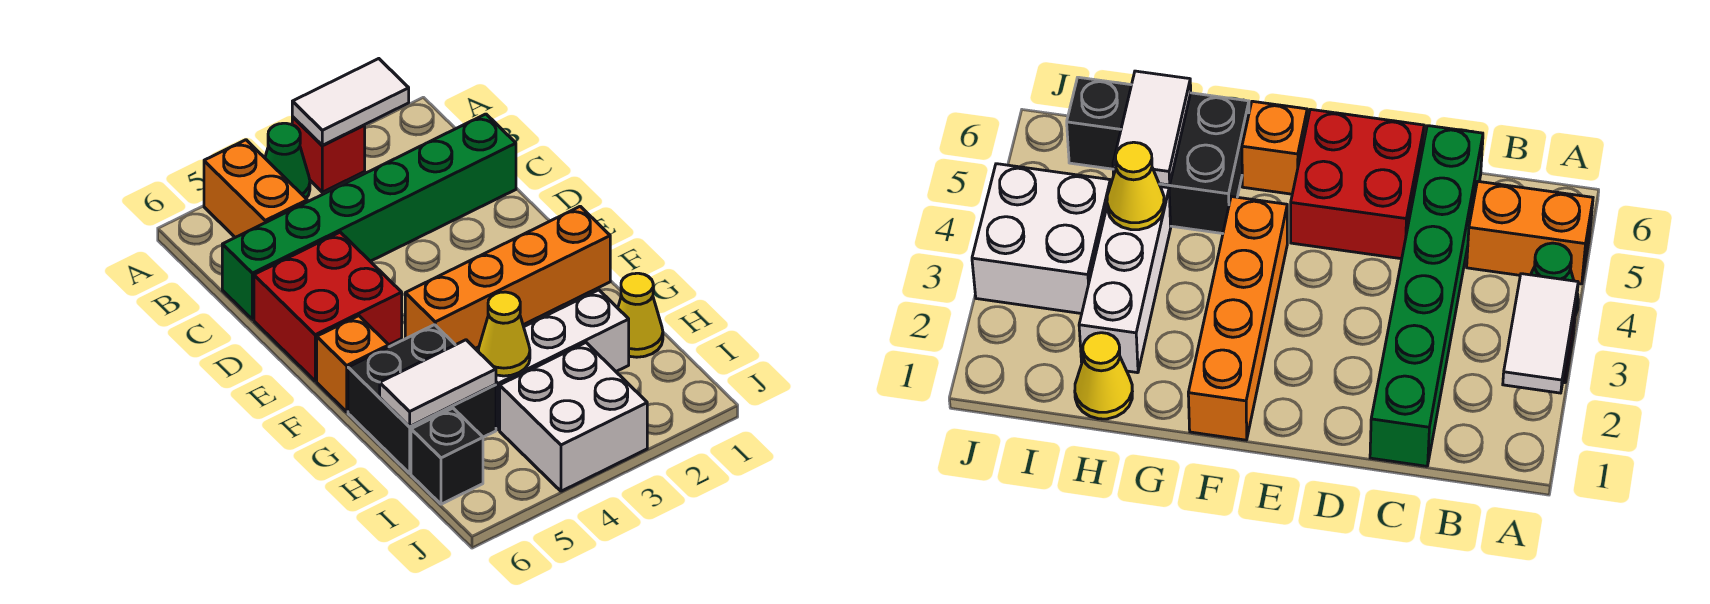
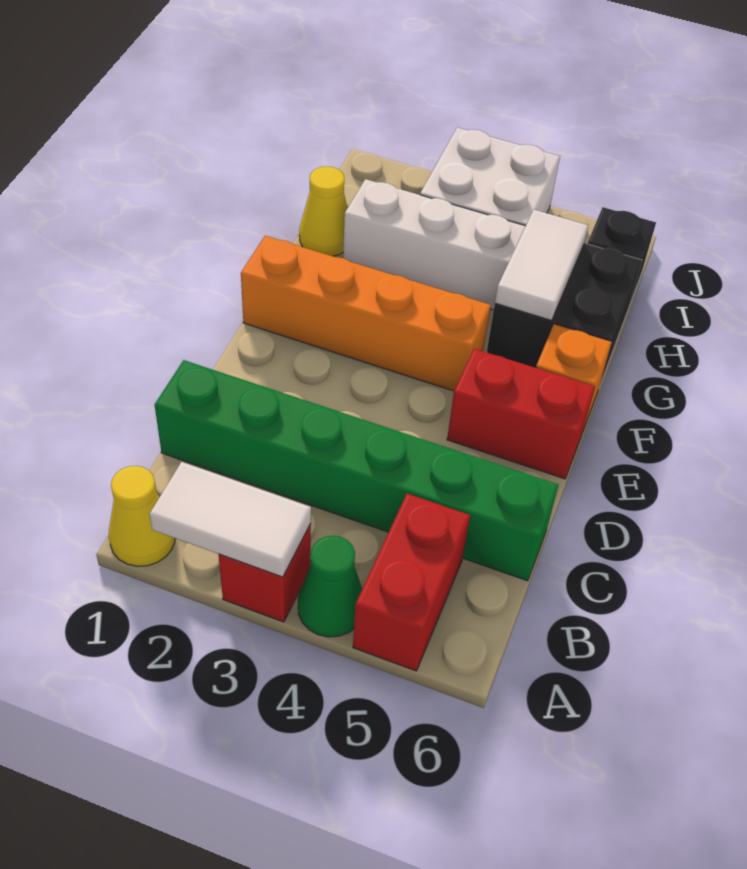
orange brick A5:B5 level 1 -> red brick A5:B5 level 1
red brick D5:E6 level 1 -> red brick E5:E6 level 1
yellow cone H4 level 2 -> yellow cone A1 level 1
white tile H5:H6 level 2 -> white tile G5:H5 level 2

